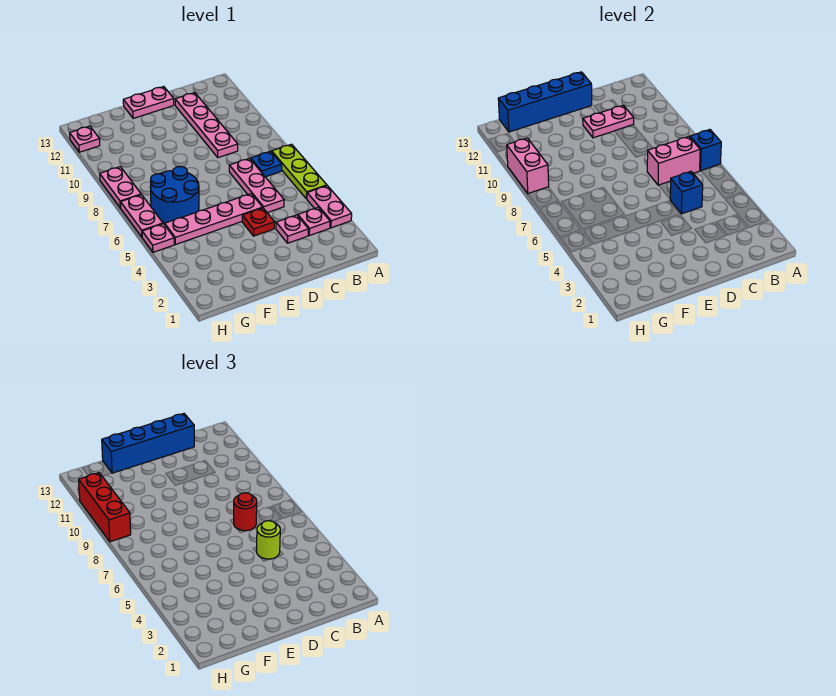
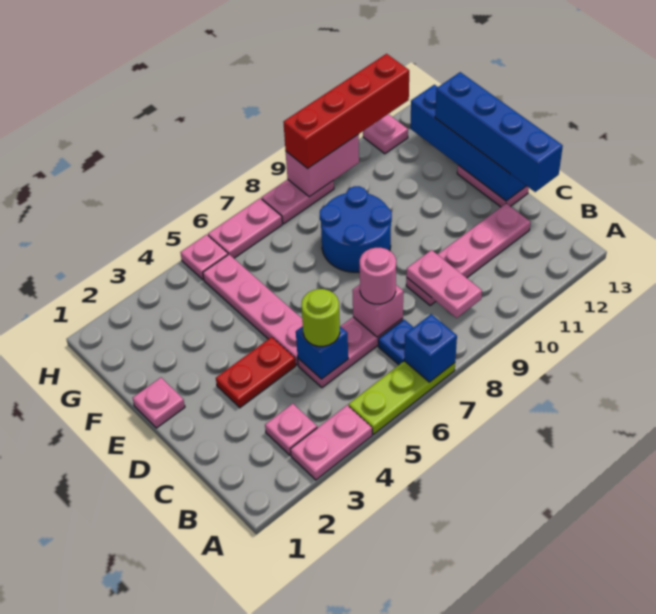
pink brick B7:C7 level 2 -> pink brick C7 level 2
pink plate C3 level 1 -> pink plate E1 level 1
red round brick C7 level 3 -> pink round brick C7 level 3
pink plate C11:D11 level 2 -> pink plate B9:C9 level 2
red plate D4 level 1 -> red plate D3:D4 level 1
blue round brick F6:G7 level 1 -> blue round brick E8:F9 level 1
red brick H9:H11 level 3 -> red brick H9:H12 level 3

